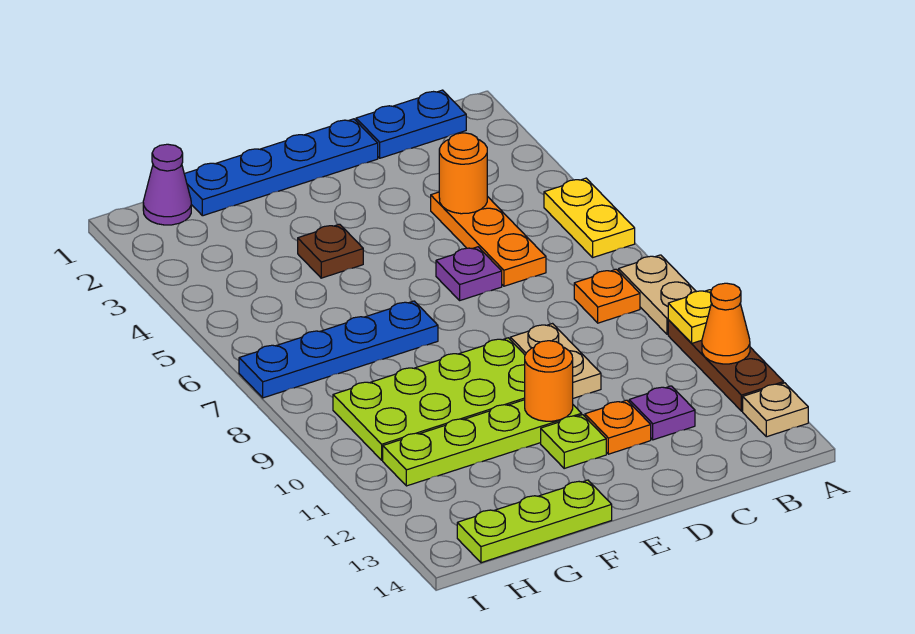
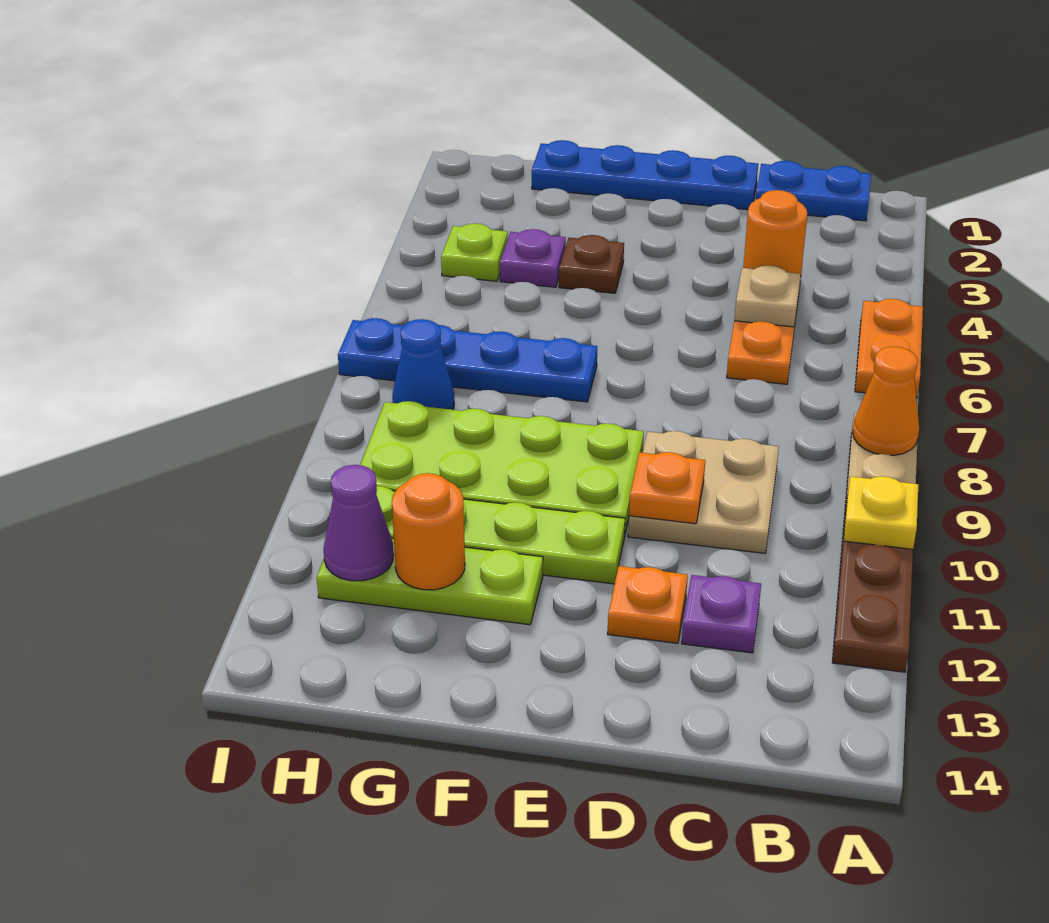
yellow plate A5:A6 level 1 -> orange plate A5:A6 level 1
orange cone A11 level 2 -> orange cone A8 level 2
tan plate A13 level 1 -> tan plate C5 level 2
orange plate B8 level 1 -> orange plate D10 level 2
purple plate D6 level 1 -> purple plate G4 level 1
tan plate D9:D10 level 1 -> tan plate C9:D10 level 1
orange round brick E11 level 2 -> orange round brick G12 level 2
lime plate E12 level 1 -> lime plate H4 level 1
lime plate F14:H14 level 1 -> lime plate F12:H12 level 1
purple cone H1 level 1 -> purple cone H12 level 2
none -> blue cone H8 level 1

